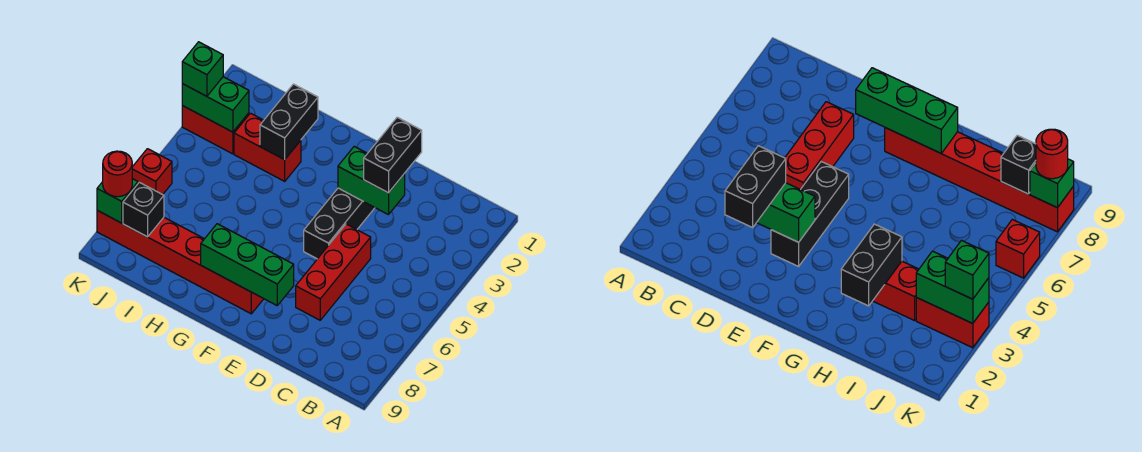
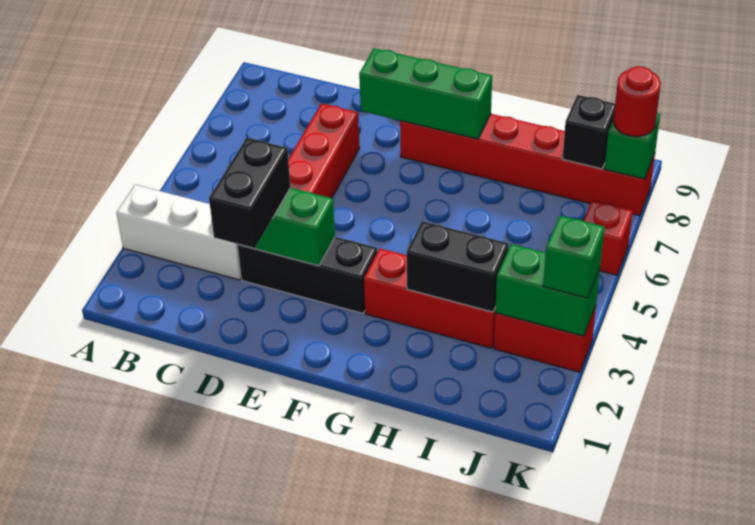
none -> white brick A3:C3 level 1
black brick E3:E5 level 1 -> black brick D3:F3 level 1
black brick H2:H3 level 2 -> black brick H3:I3 level 2
red brick H3:I3 level 1 -> red brick G3:I3 level 1

